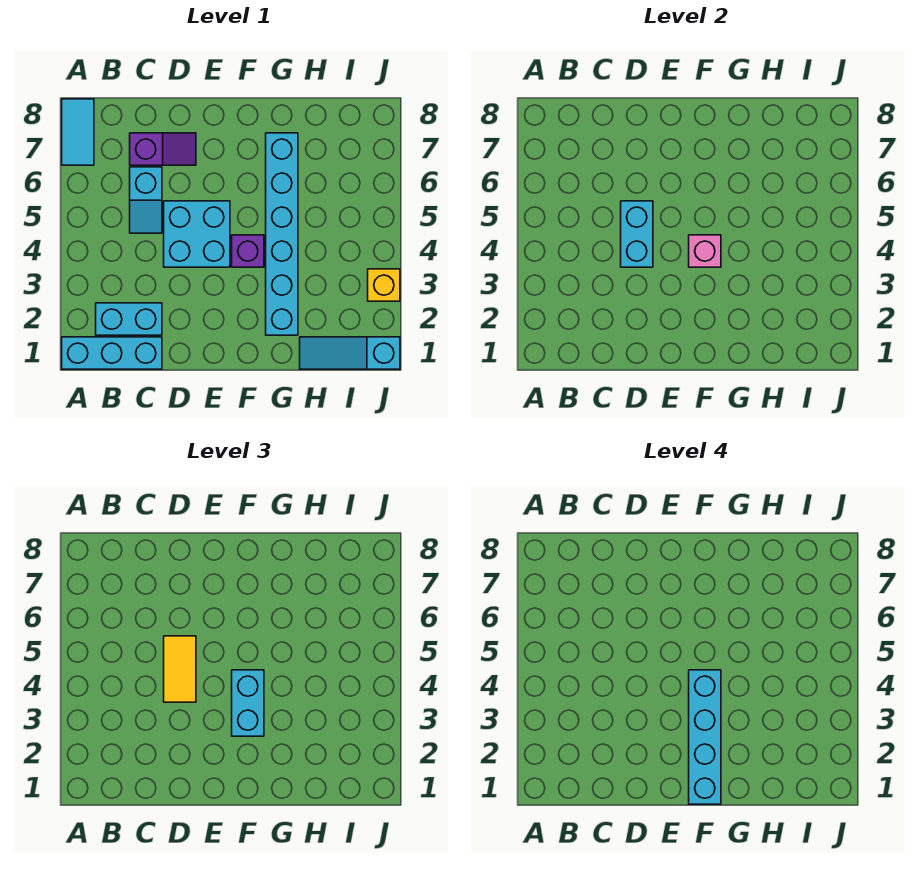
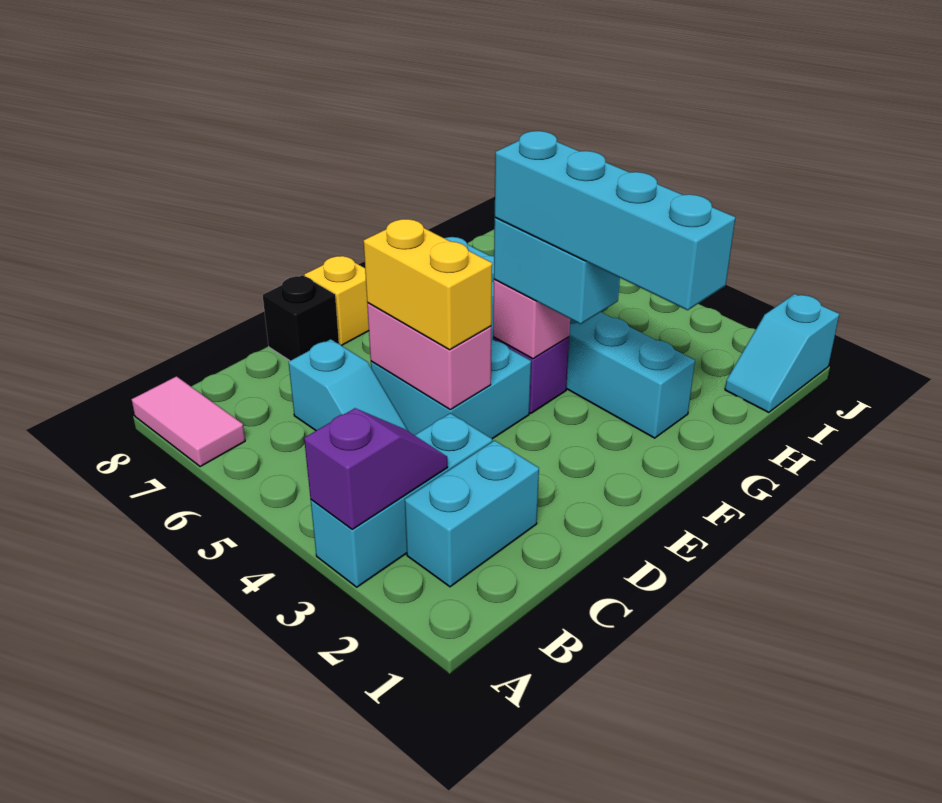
cyan brick A1:C1 level 1 -> cyan brick A3:C3 level 1
cyan tile A7:A8 level 1 -> pink tile A7:A8 level 1
purple slope C7:D7 level 1 top C -> purple slope A3:B3 level 2 top A
cyan brick D4:D5 level 2 -> pink brick D4:D5 level 2
yellow tile D4:D5 level 3 -> yellow brick D4:D5 level 3
none -> black brick D8 level 1
cyan slope H1:J1 level 1 top J -> cyan slope I1:J1 level 1 top J
yellow brick J3 level 1 -> yellow brick E8 level 1

